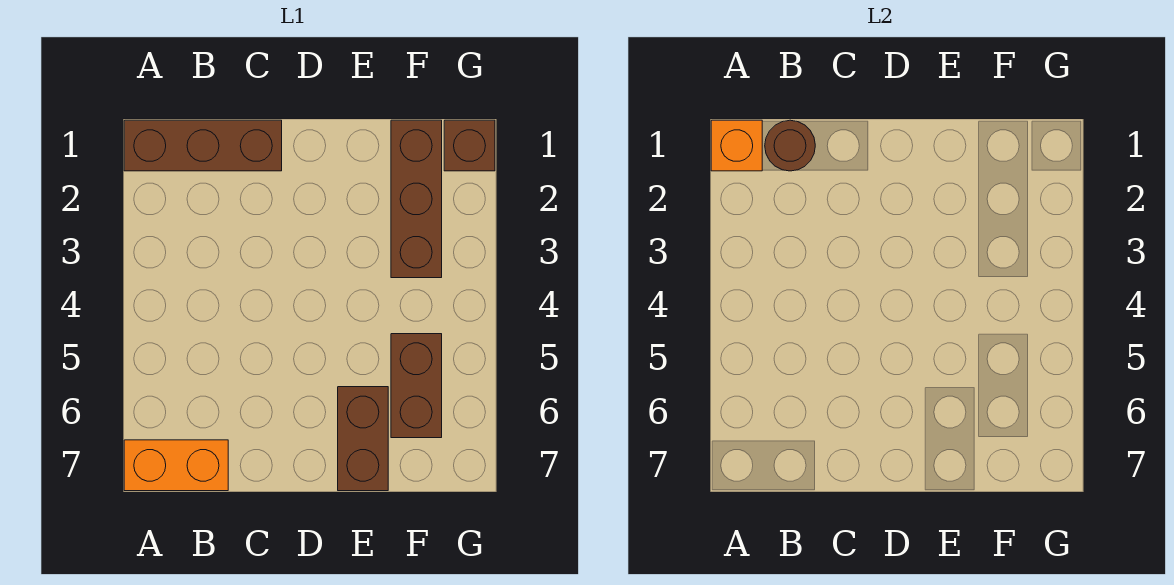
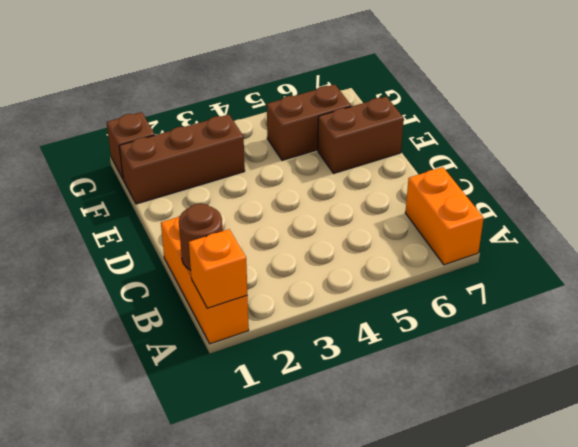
brown brick A1:C1 level 1 -> orange brick A1:C1 level 1

